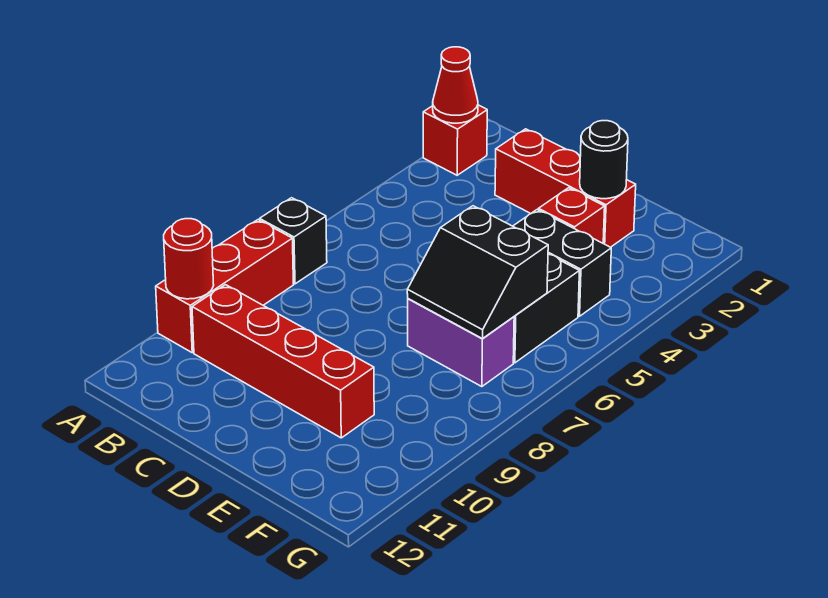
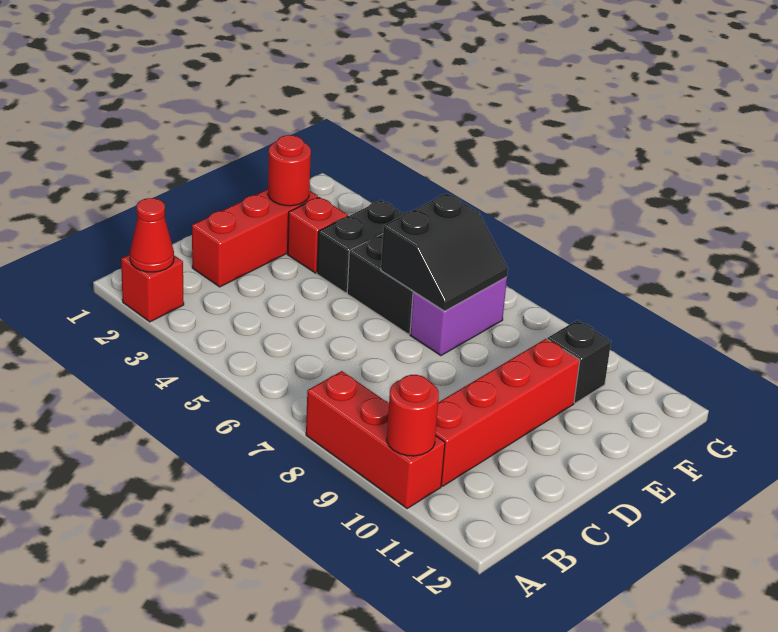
black brick A7 level 1 -> black brick F10 level 1
black round brick E2 level 2 -> red round brick E2 level 2

